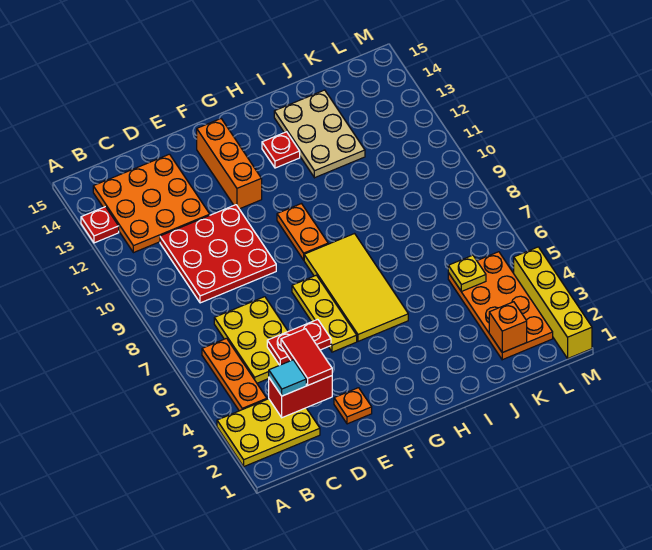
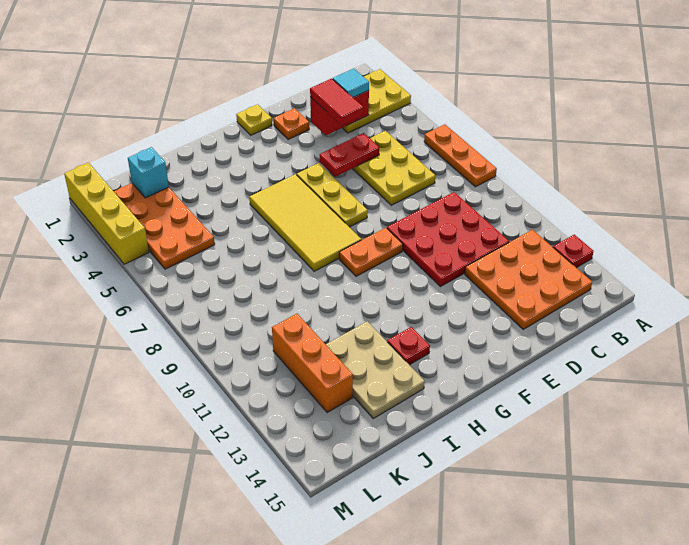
orange plate B4:B6 level 1 -> orange plate A6:A8 level 1
orange brick F12:F14 level 1 -> orange brick K11:K13 level 1
orange plate G9:G10 level 1 -> orange plate F9:G9 level 1
orange brick K2 level 2 -> cyan brick K2 level 2
yellow plate K5 level 2 -> yellow plate F1 level 1

